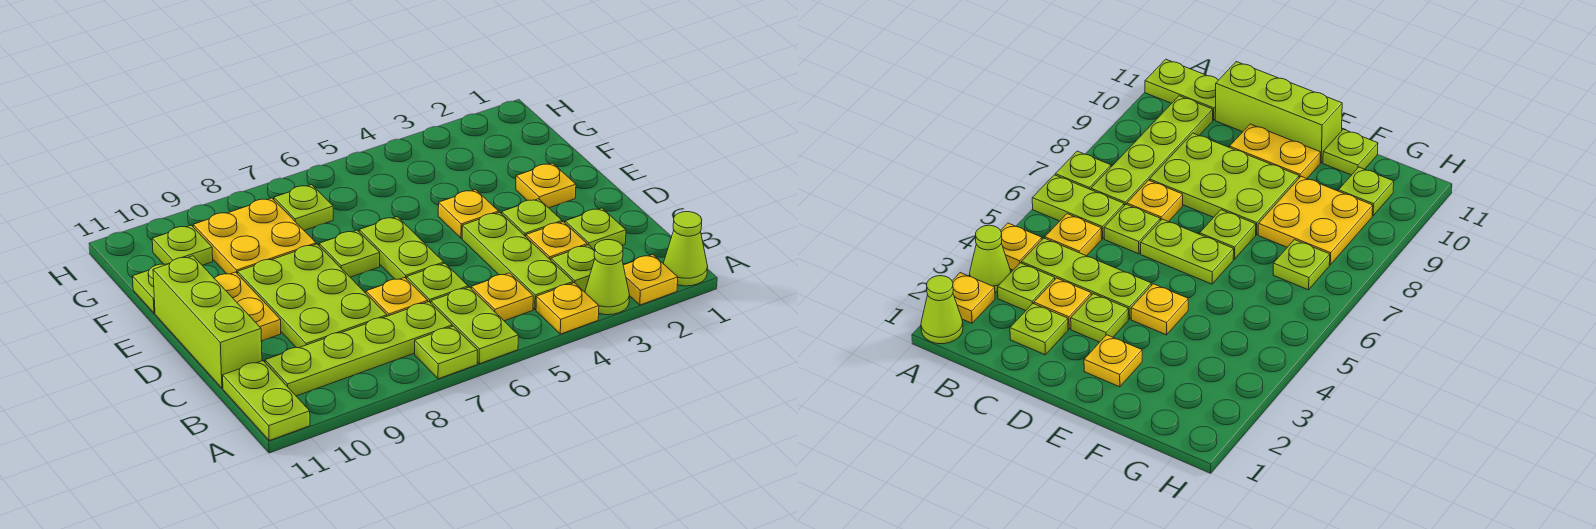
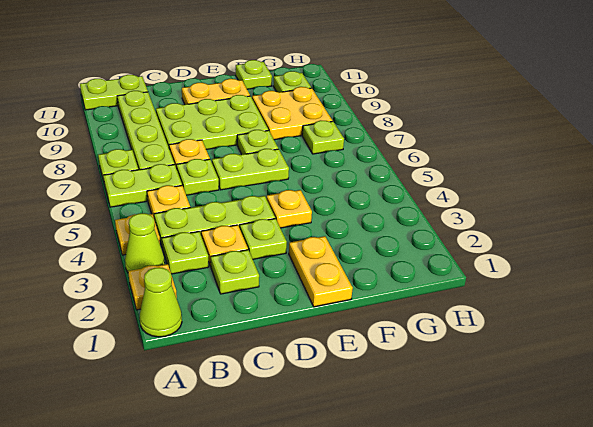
lime brick C11:E11 level 1 -> none
yellow plate E2 level 1 -> yellow plate E1:E2 level 1

